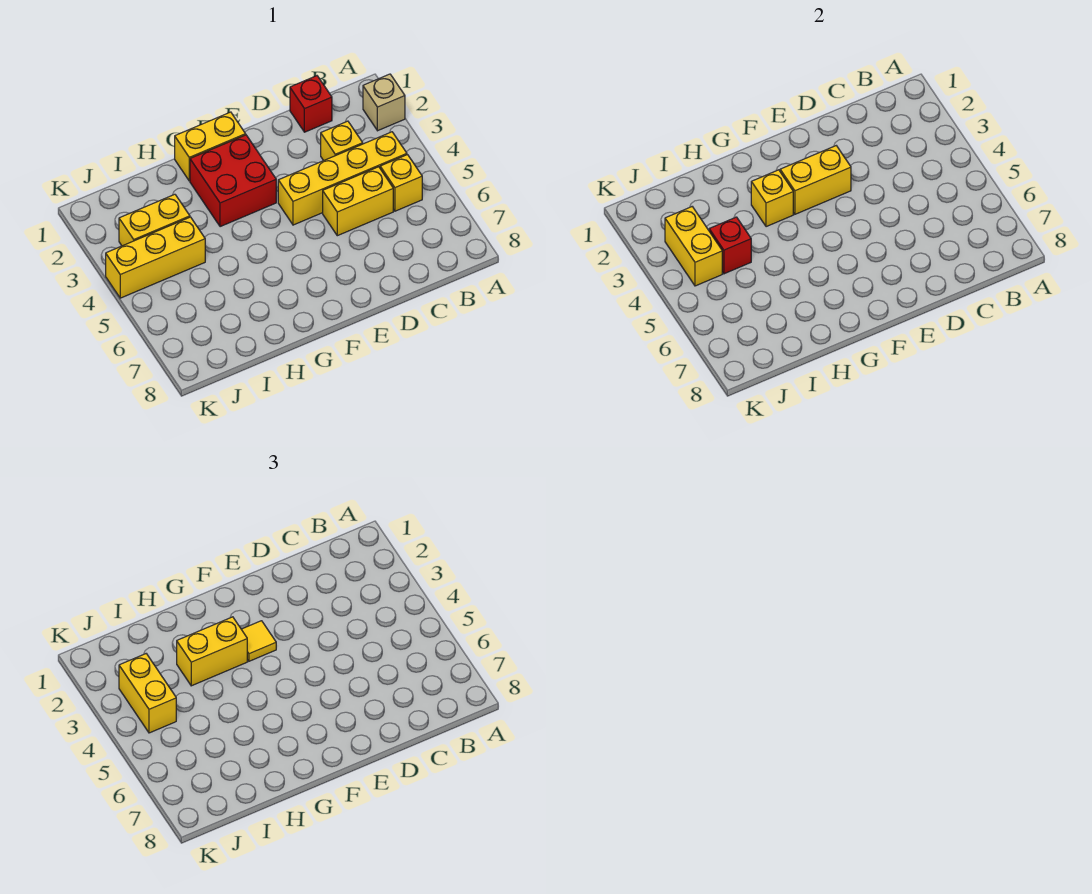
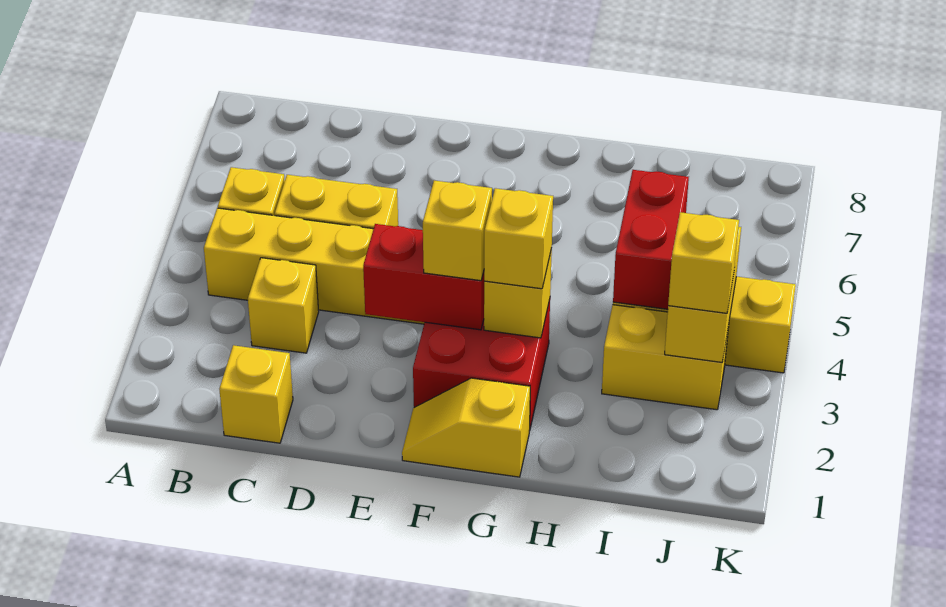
tan brick A2 level 1 -> none
red brick C1 level 1 -> yellow brick C1 level 1
yellow brick E3:F3 level 2 -> red brick E3:F3 level 2
yellow brick F1:G1 level 1 -> yellow slope F1:G1 level 1 top G
yellow tile F3 level 3 -> yellow brick F3 level 3
yellow brick G3:H3 level 3 -> yellow brick G3 level 3
red brick I4 level 2 -> red brick I4:I5 level 2
yellow brick J3:J4 level 3 -> yellow brick J3 level 3

